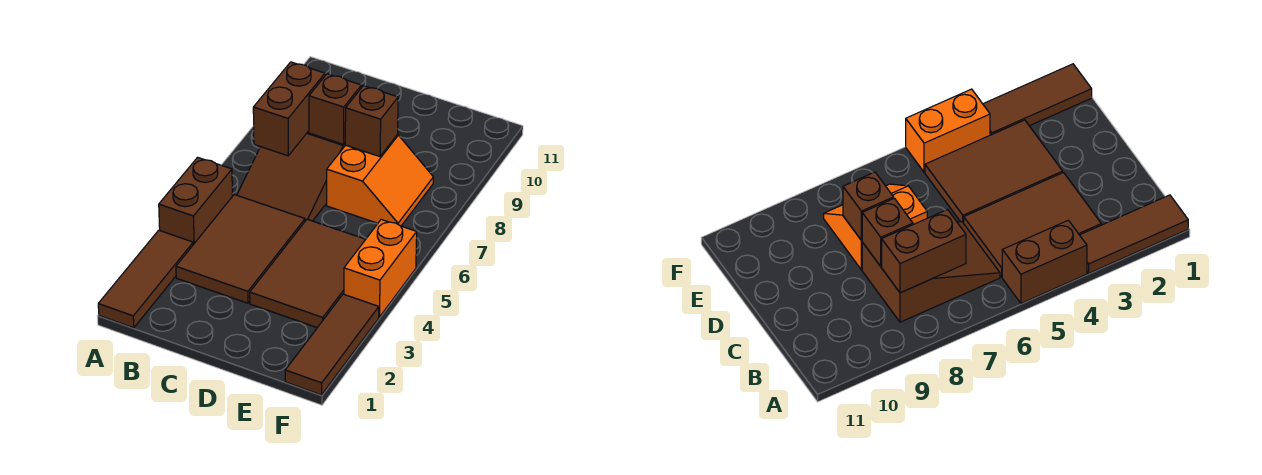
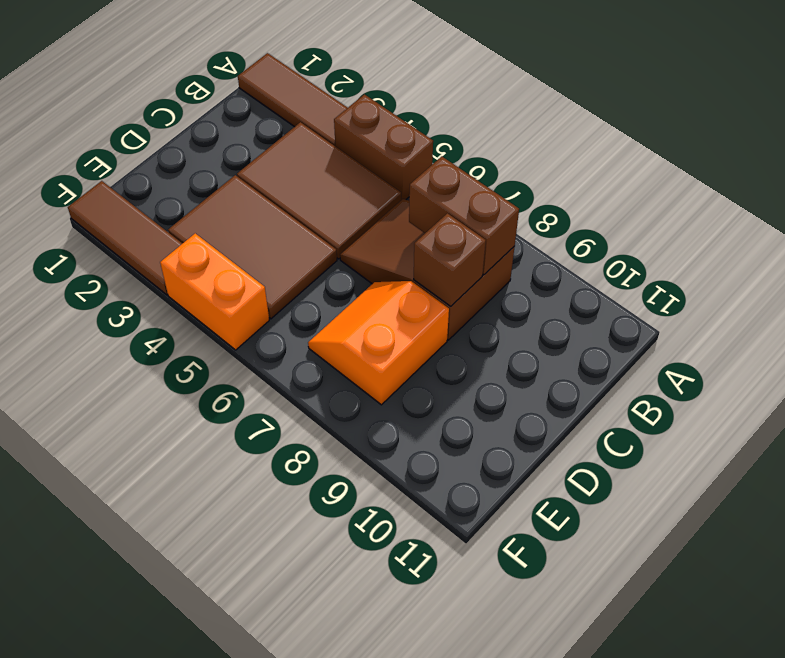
orange slope D7:E8 level 1 top D -> orange slope D7:E8 level 1 top 8
brown brick D8 level 2 -> none

